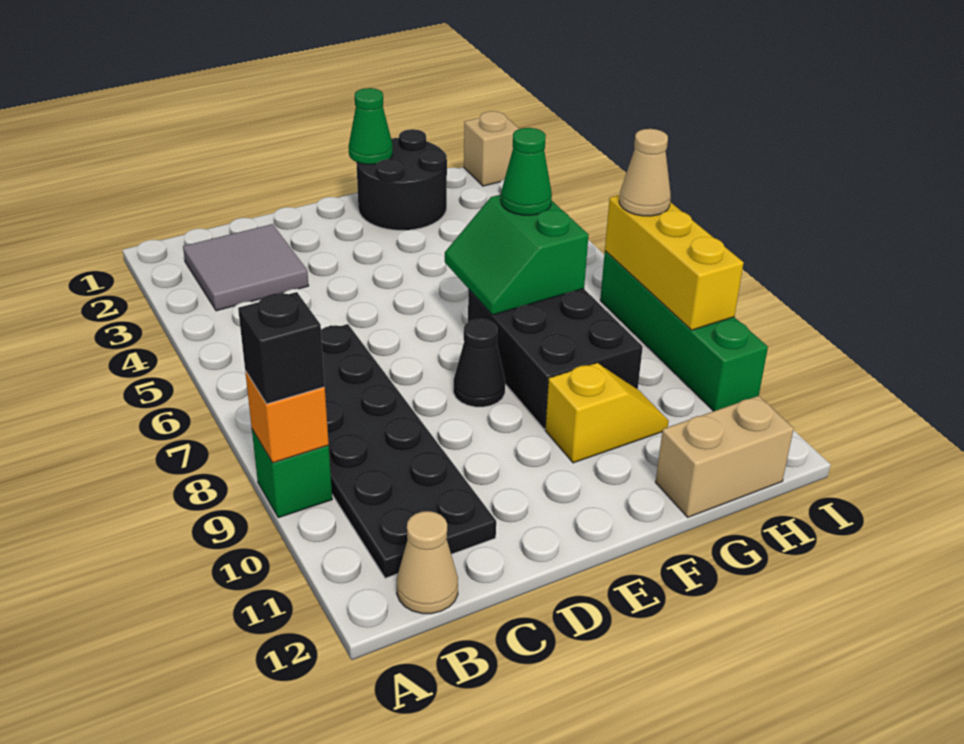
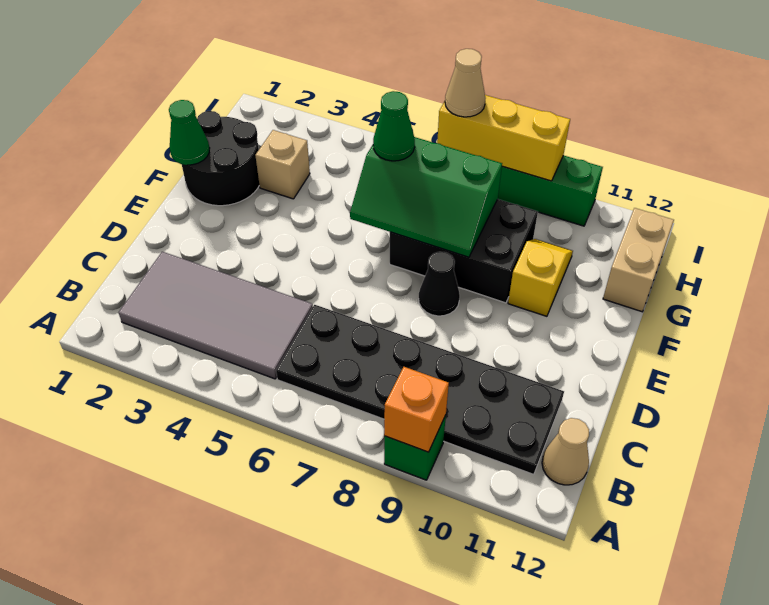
black brick A9 level 3 -> none
grey tile B2:C3 level 1 -> grey tile B2:C5 level 1
green slope F6:G7 level 2 top G -> green slope F6:G8 level 2 top G
tan brick I1 level 1 -> tan brick G3 level 1

